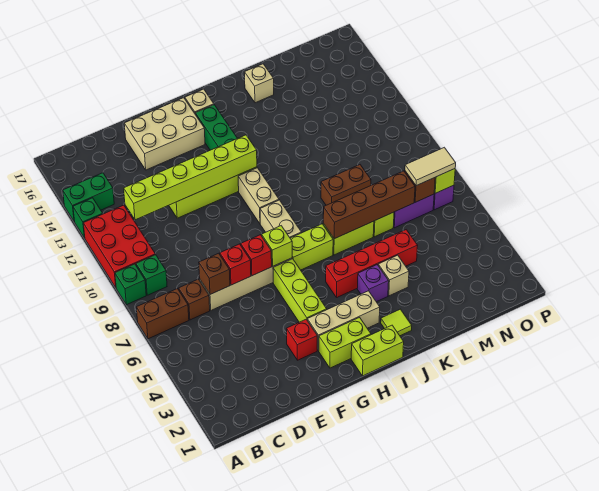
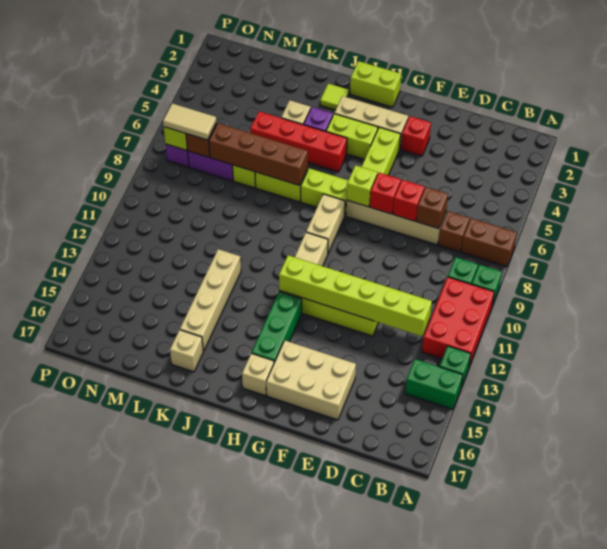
lime brick G2:H2 level 1 -> lime brick H4:I4 level 1
brown brick K9:L9 level 1 -> none
none -> tan brick K12:K15 level 1

